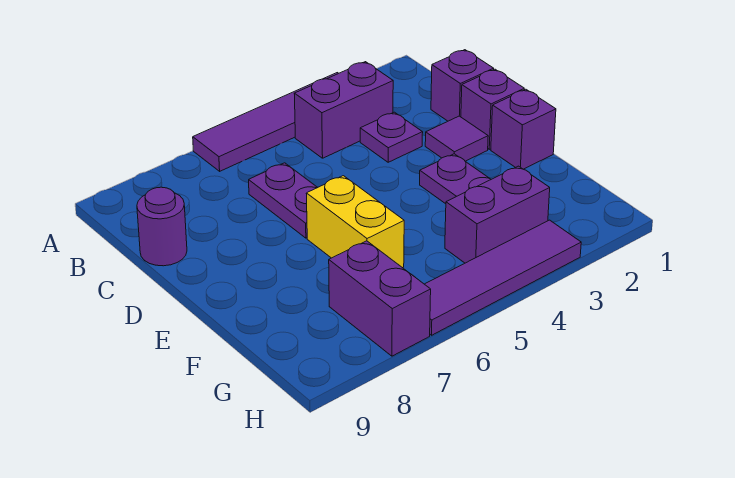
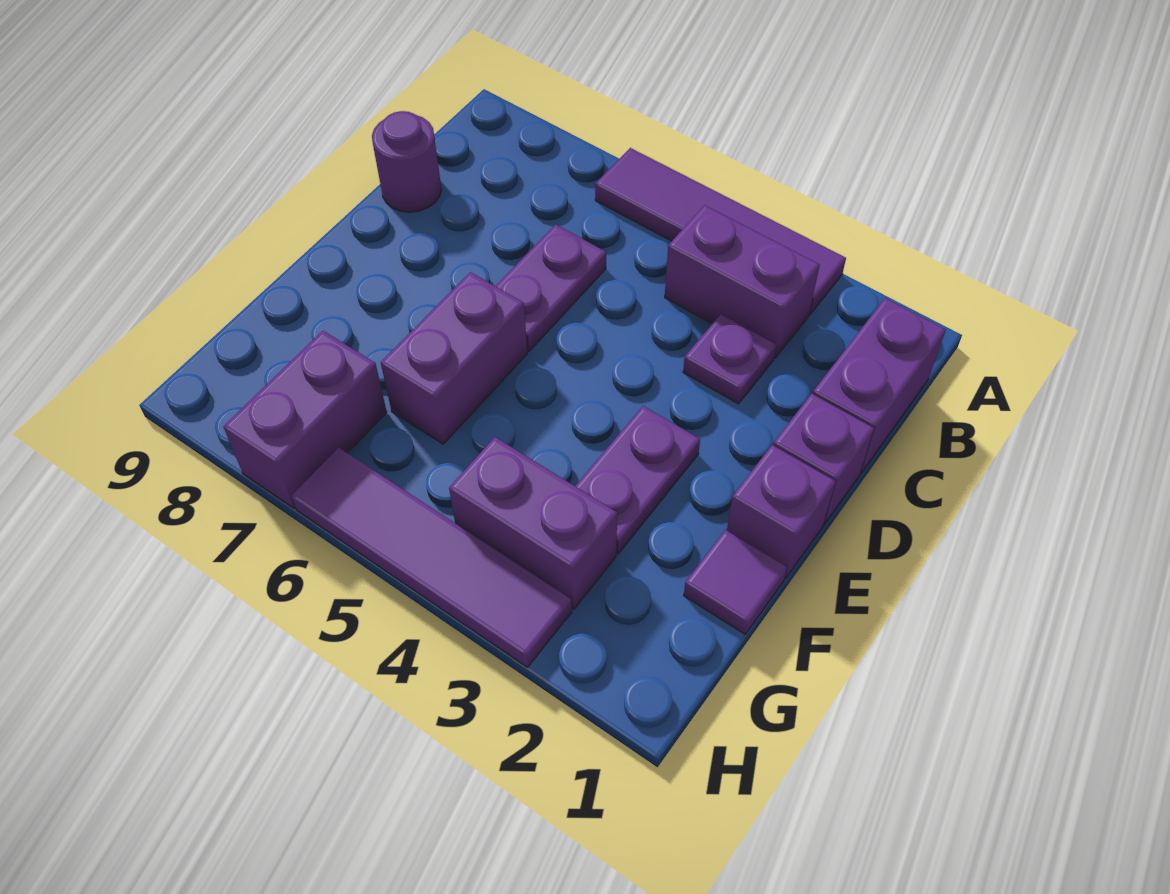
purple brick C1 level 1 -> purple brick B1:C1 level 1
purple tile D2 level 1 -> purple tile F1 level 1
yellow brick E6:F6 level 1 -> purple brick E6:F6 level 1

